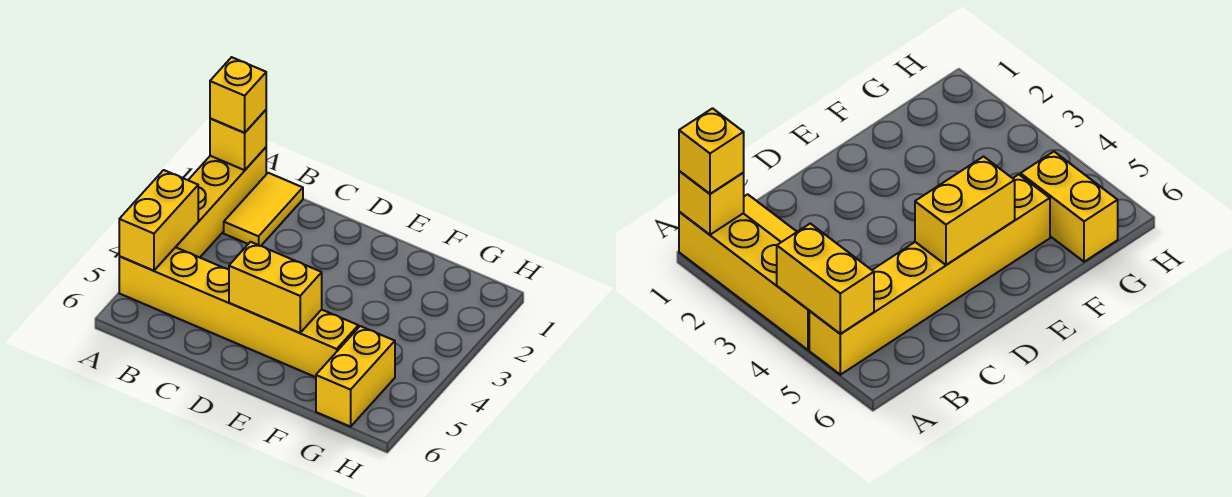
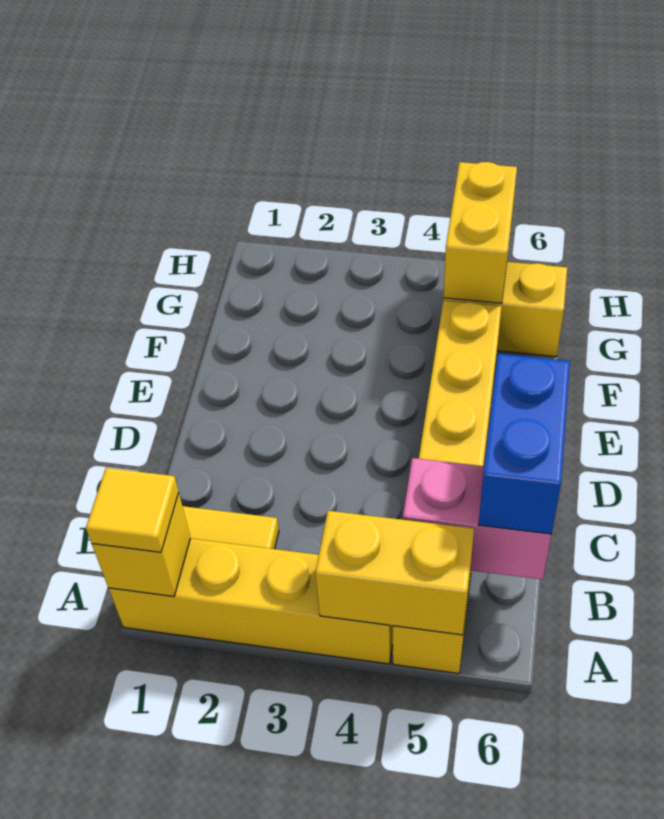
yellow brick A1 level 3 -> yellow tile A1 level 3
none -> pink brick B5:B6 level 2
none -> blue brick B6:C6 level 3
yellow brick D5:E5 level 2 -> yellow brick G5:H5 level 2

